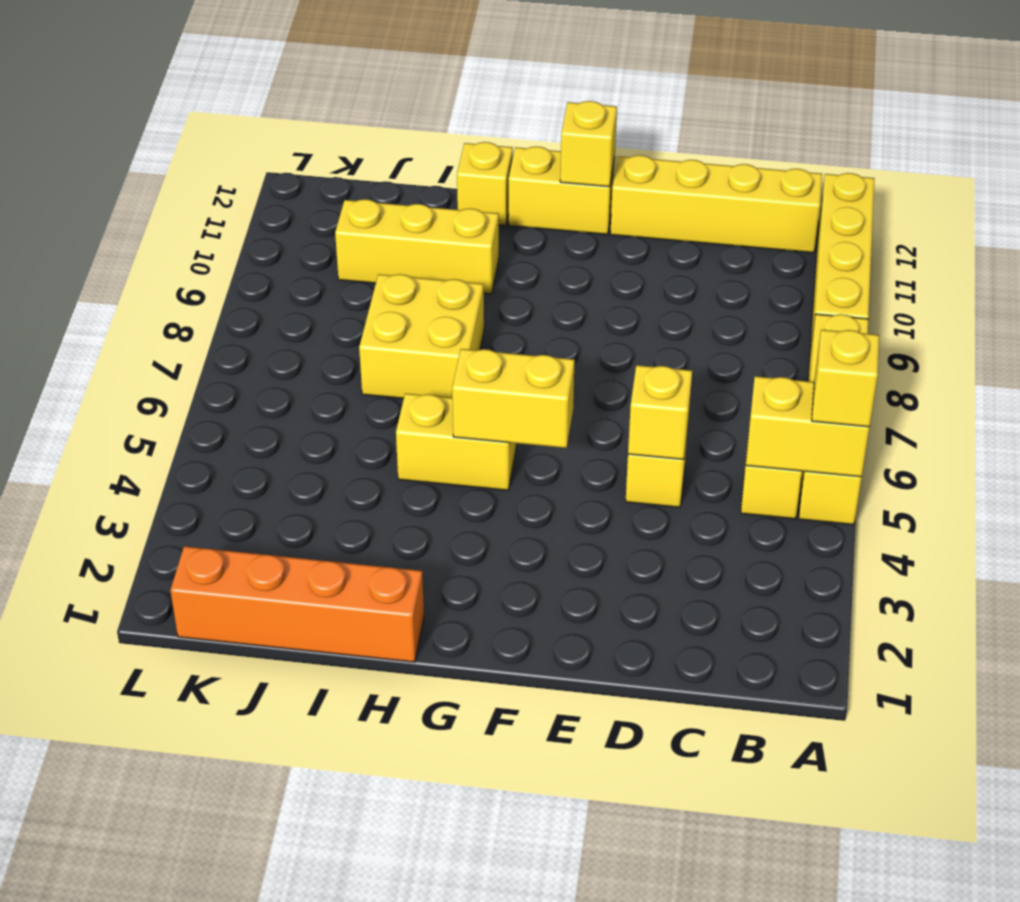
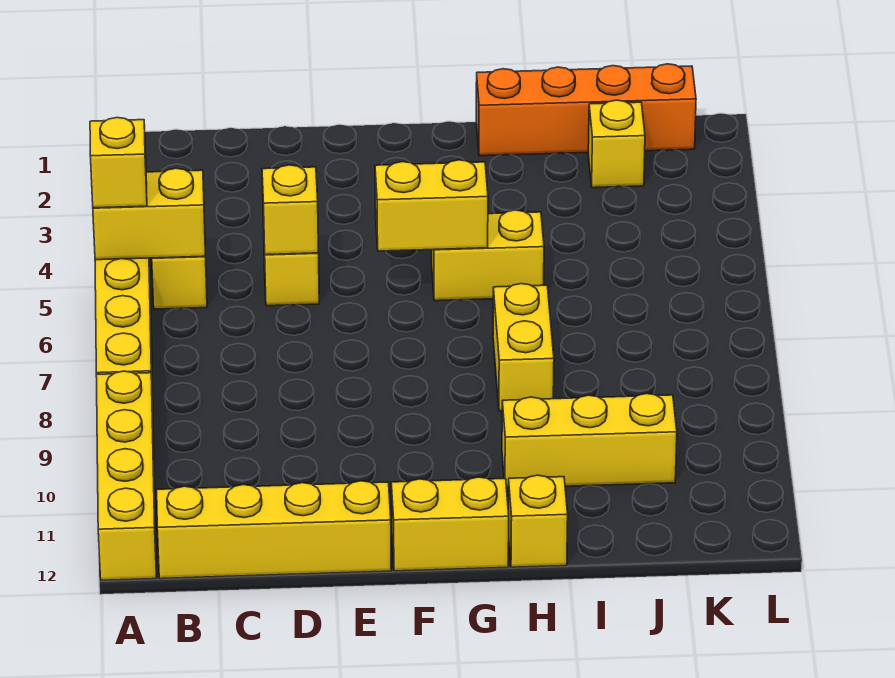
yellow brick F12 level 2 -> yellow brick J2 level 1
yellow brick H7:I8 level 1 -> yellow brick H7:H8 level 1

